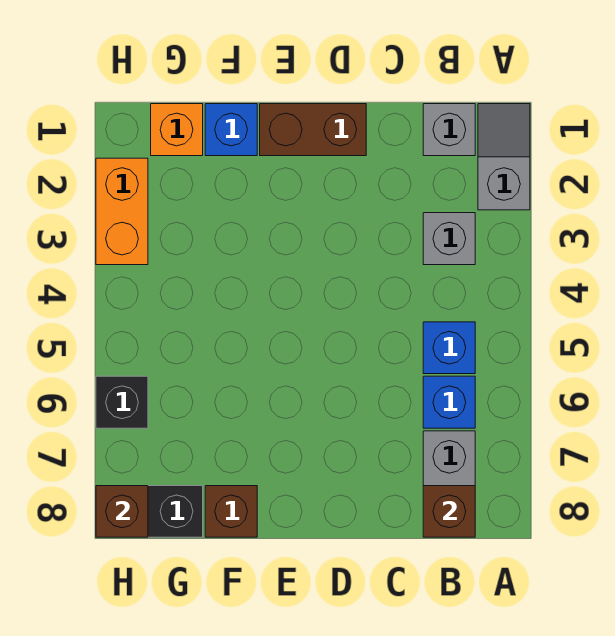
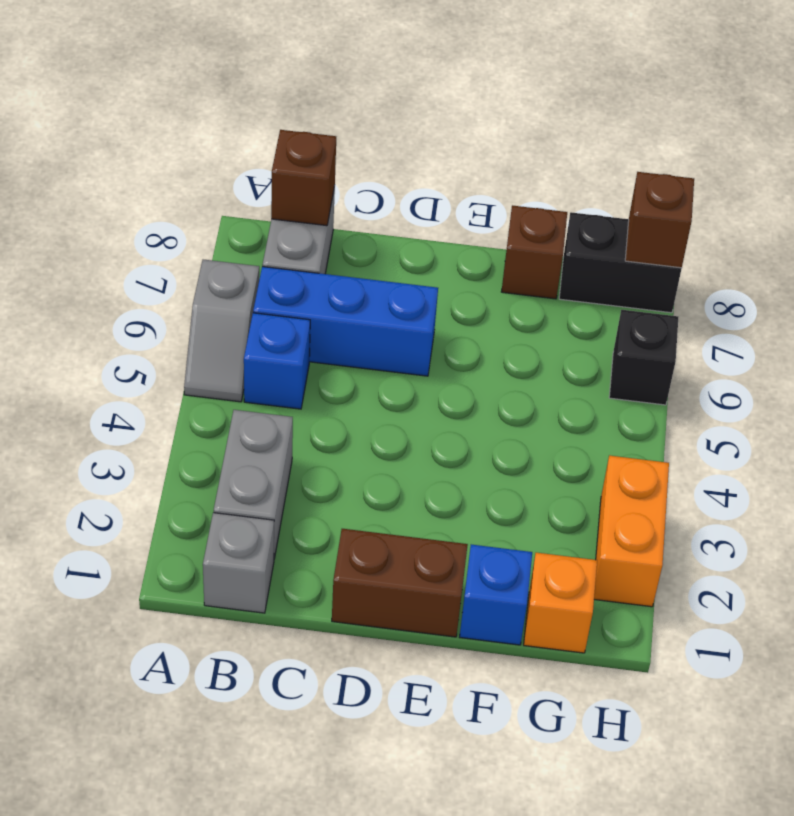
grey slope A1:A2 level 1 top 2 -> grey slope A5:A6 level 1 top 6
grey brick B3 level 1 -> grey brick B2:B3 level 1
blue brick B6 level 1 -> blue brick B6:D6 level 1

